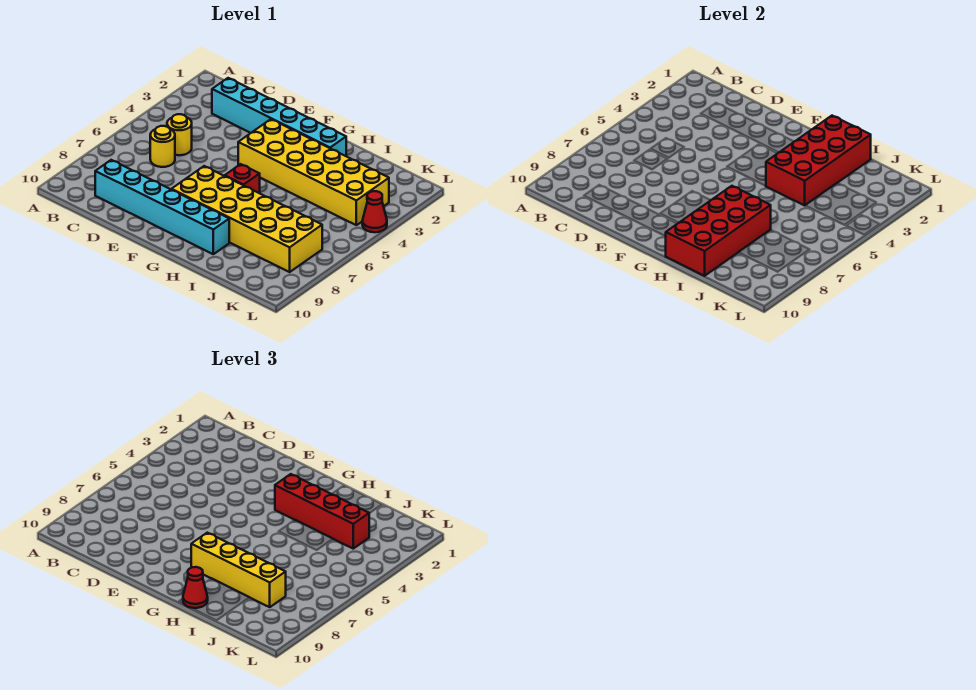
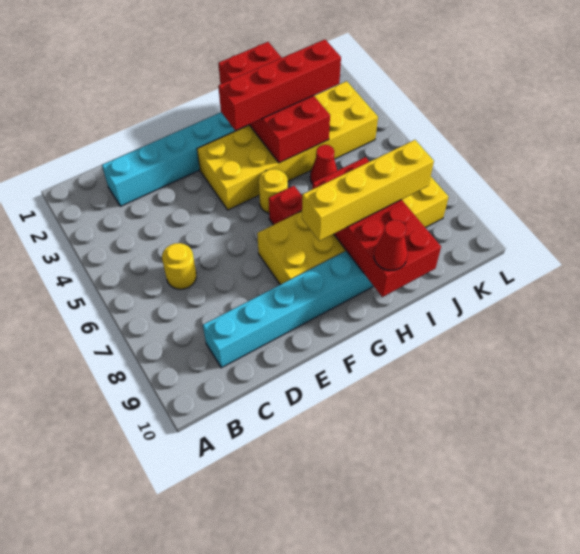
yellow round brick C5 level 1 -> yellow round brick G5 level 1
red cone L4 level 1 -> red cone I5 level 1

